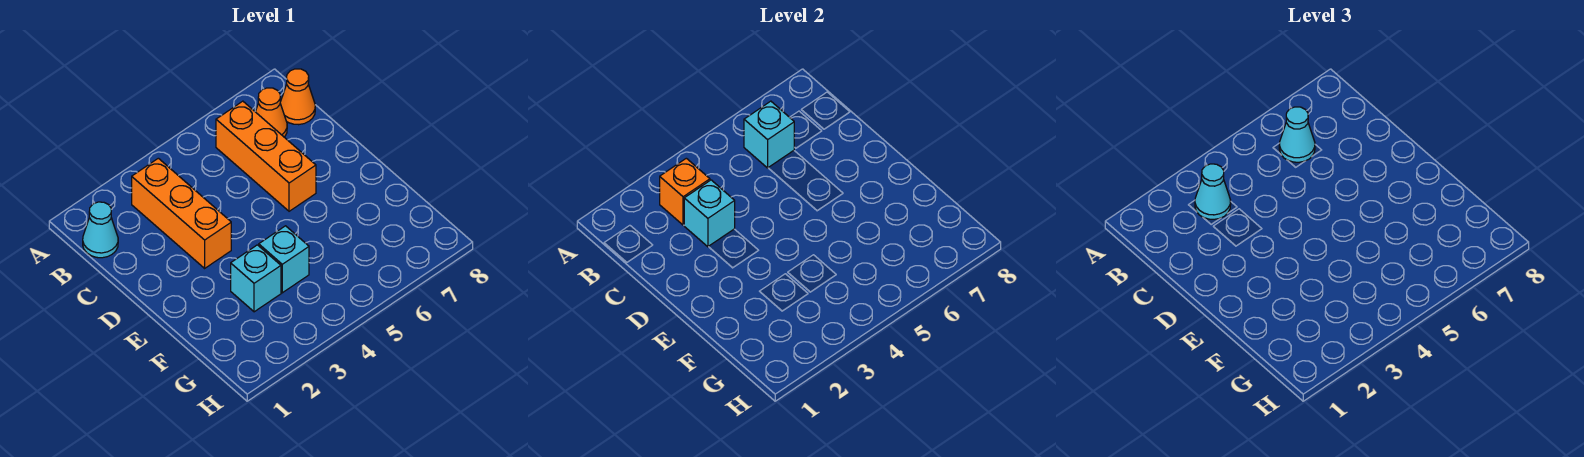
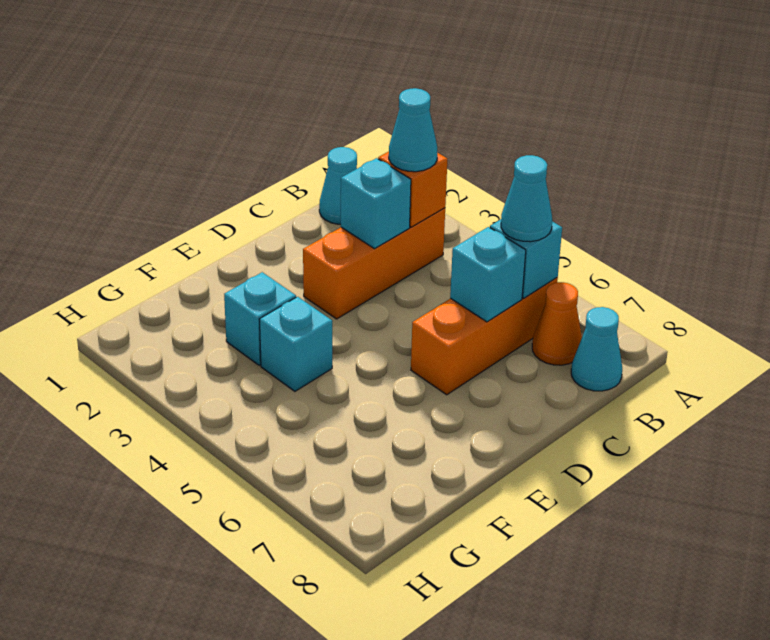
orange cone B8 level 1 -> cyan cone B8 level 1
none -> cyan brick C6 level 2

